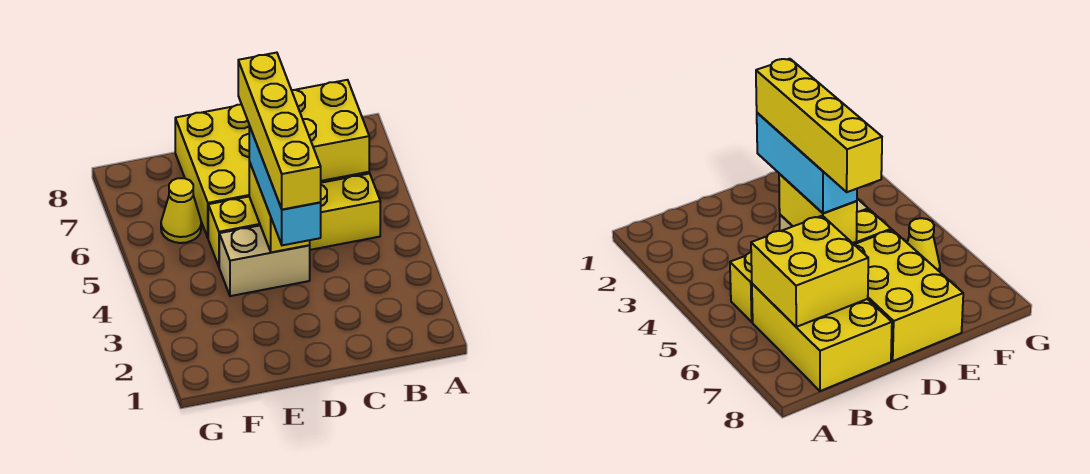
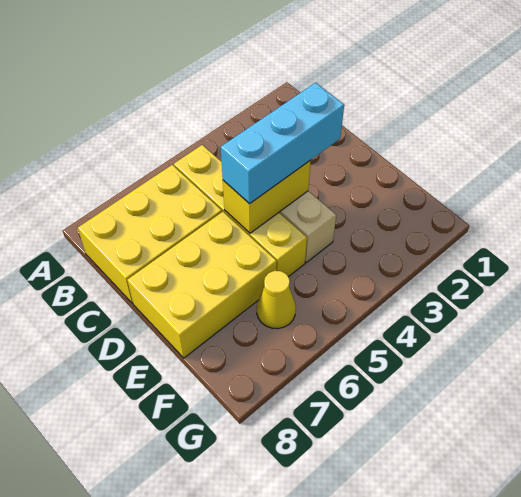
yellow brick B6:C7 level 2 -> none
yellow brick D3:D6 level 4 -> none

